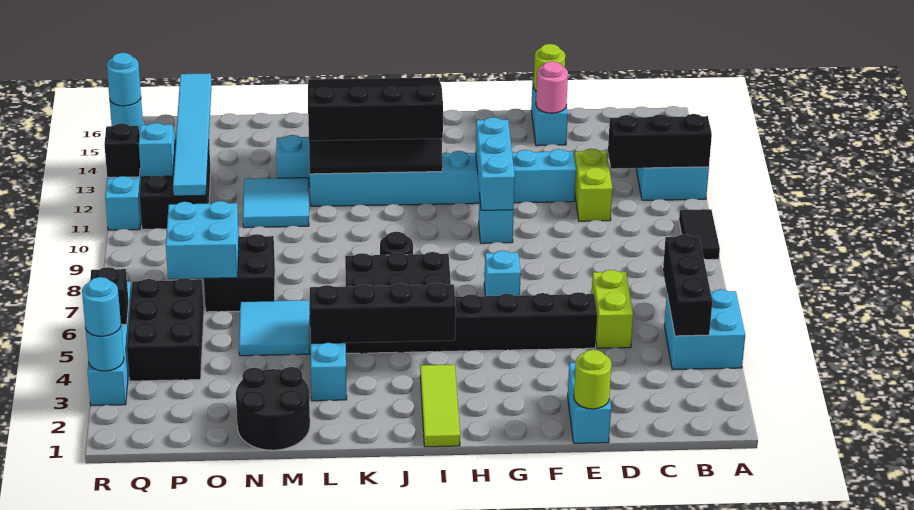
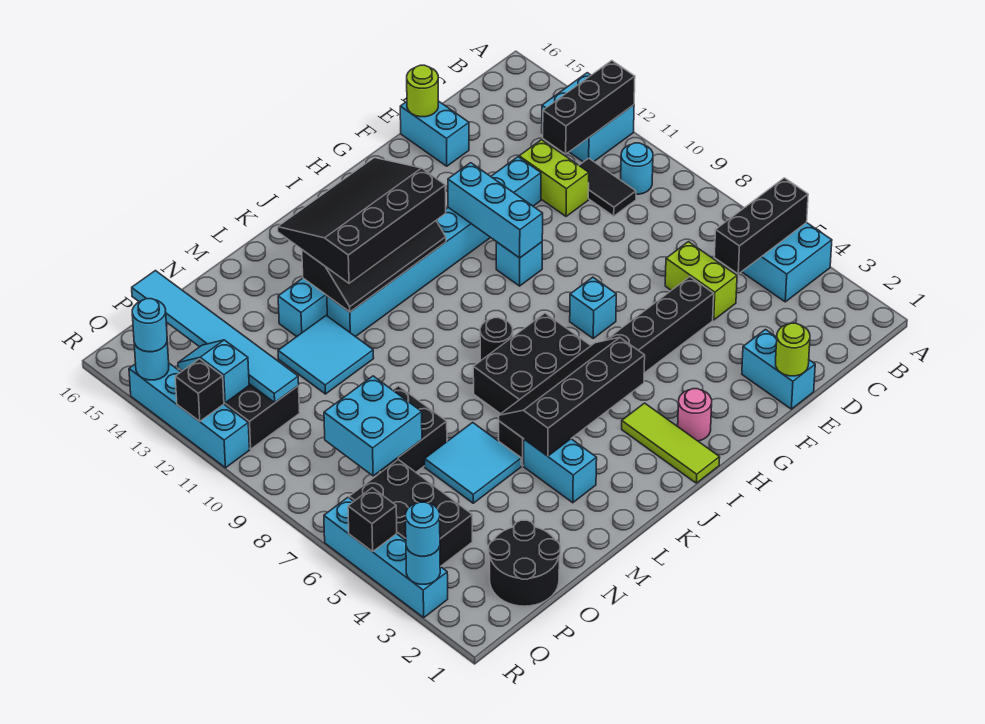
black tile A9:A10 level 1 -> black tile C10:C11 level 1
black brick B4:B6 level 2 -> black brick A5:C5 level 2
none -> cyan round brick B10 level 1
pink round brick E15 level 2 -> pink round brick H2 level 1
black round brick M1:N2 level 1 -> black round brick O1:P2 level 1

